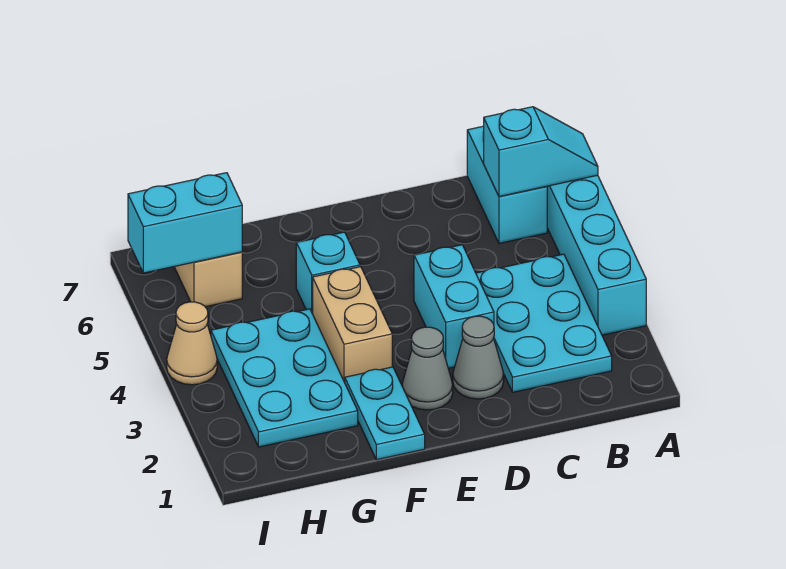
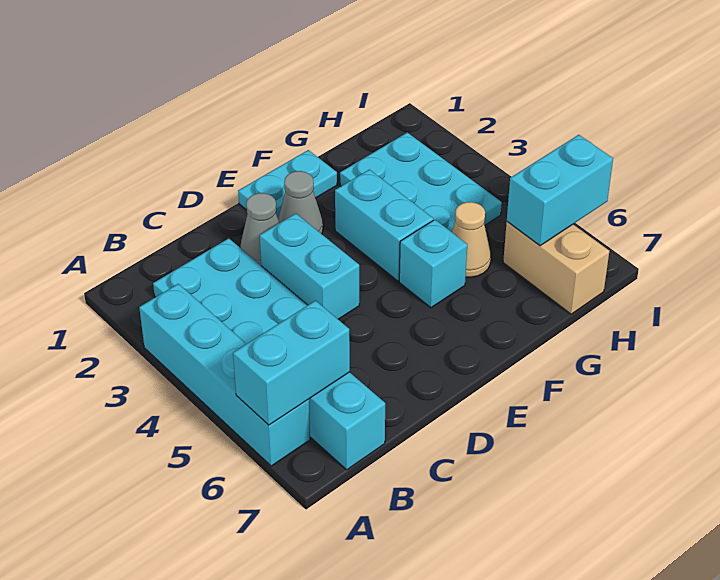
cyan slope A6:B6 level 2 top B -> cyan brick A6:B6 level 2
cyan plate F1:F2 level 1 -> cyan plate E1:F1 level 1
tan brick F3:F4 level 1 -> cyan brick F3:F4 level 1
tan cone I4 level 1 -> tan cone G5 level 1

